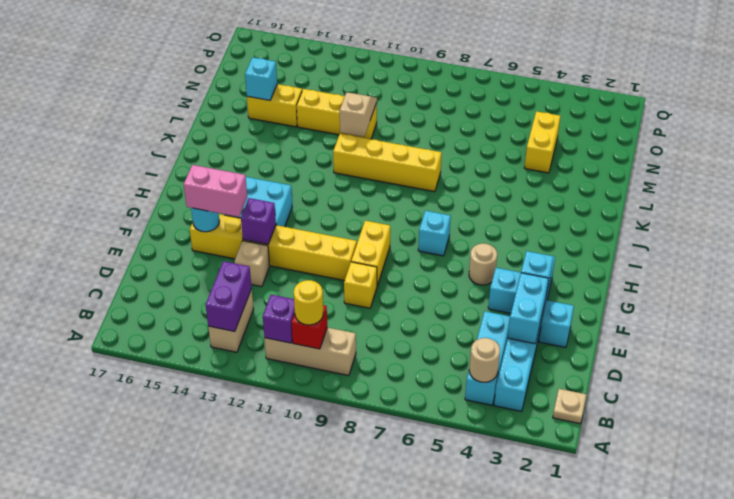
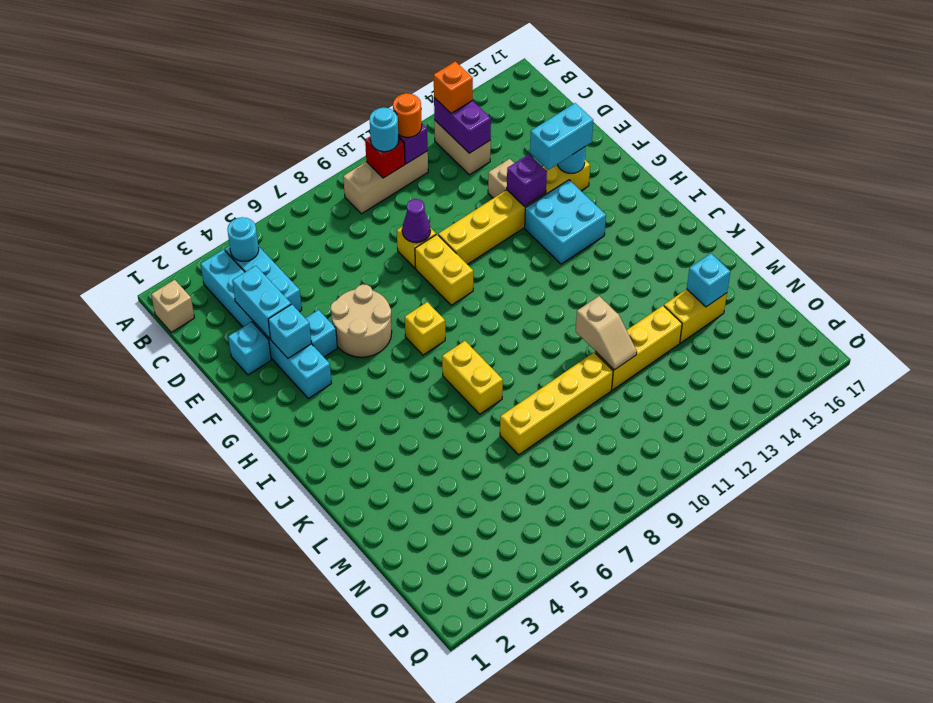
tan plate B1 level 1 -> tan brick B1 level 1
tan round brick B4 level 2 -> cyan round brick B4 level 2
yellow round brick B10 level 3 -> cyan round brick B10 level 3
none -> orange round brick B11 level 3
none -> orange brick B13 level 3
none -> purple cone E9 level 2
pink brick F14:F15 level 3 -> cyan brick F14:F15 level 3
tan round brick G5 level 1 -> tan round brick F5:G6 level 1
cyan brick H7 level 1 -> yellow brick H7 level 1
yellow brick K8:K11 level 1 -> yellow brick M7:M10 level 1
yellow brick M4:N4 level 1 -> yellow brick J7:K7 level 1

